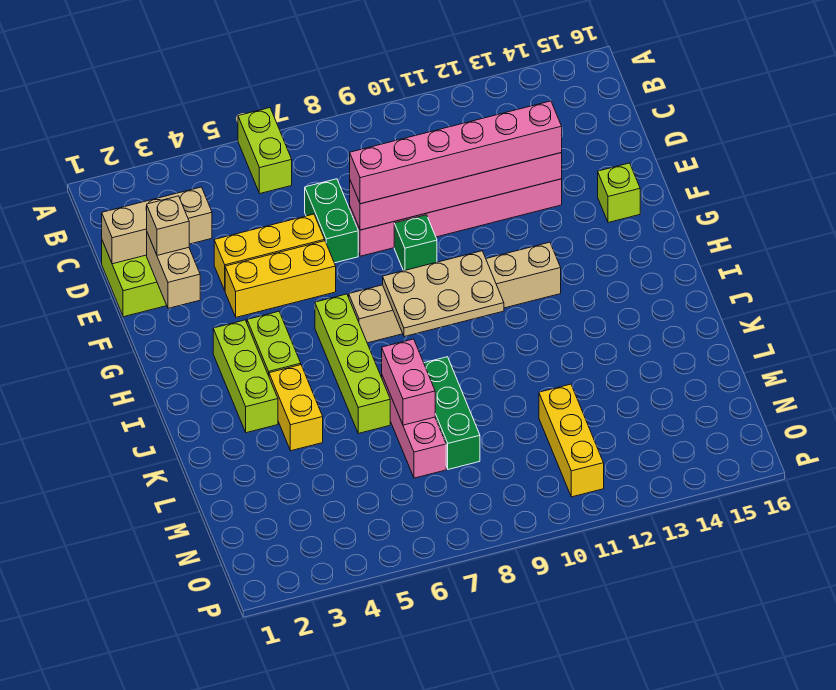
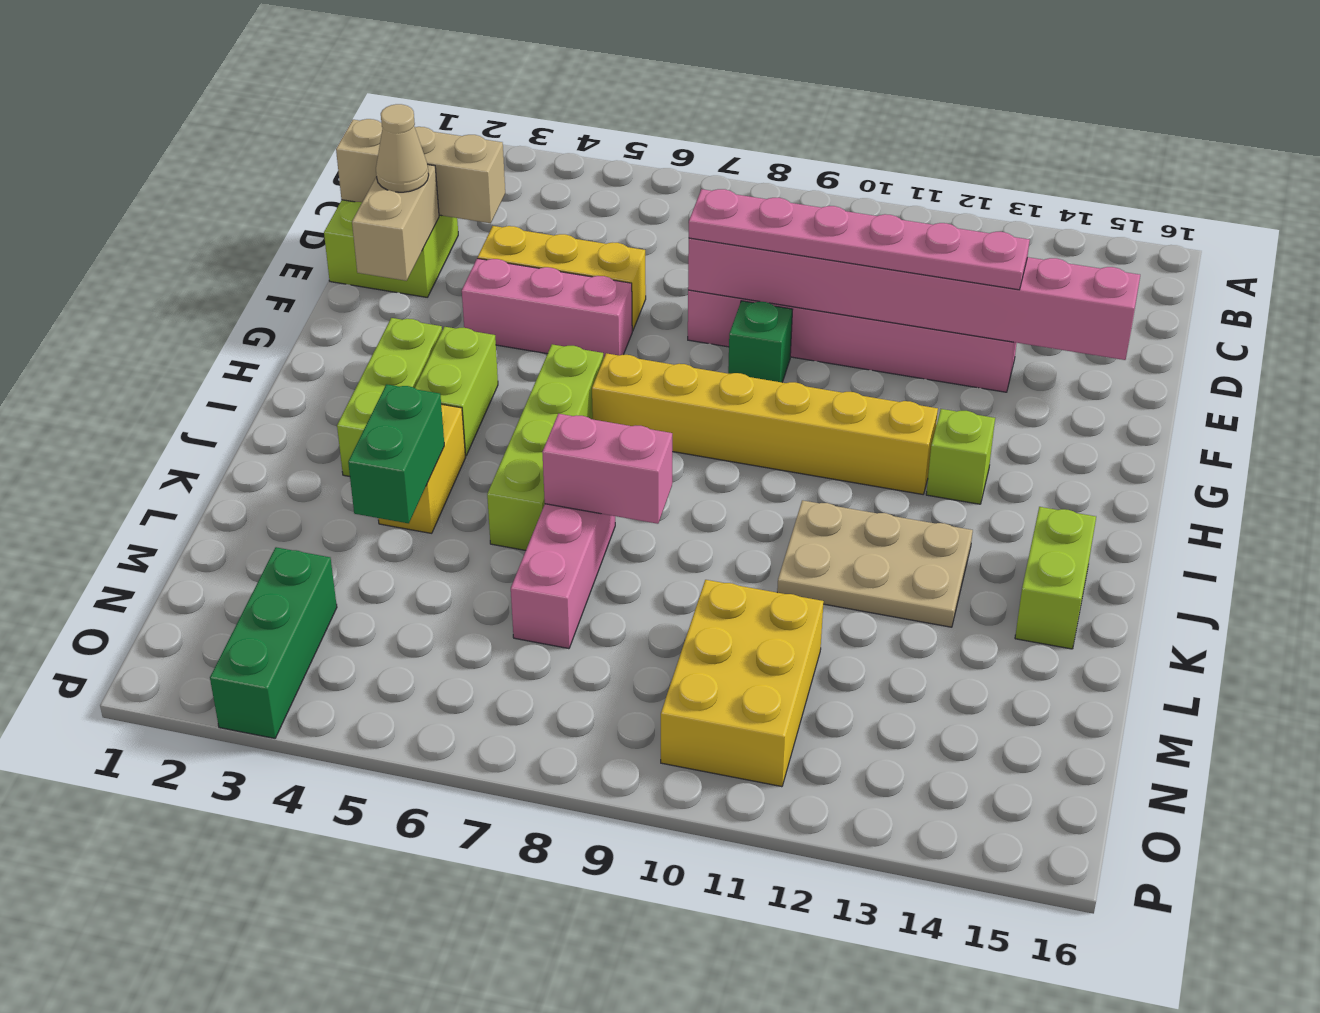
lime brick A6:B6 level 1 -> lime brick J15:K15 level 1
green brick D7:E7 level 1 -> green brick K4:L4 level 2
tan brick E2 level 3 -> tan cone E2 level 3
pink brick E8:E13 level 2 -> pink brick E8:E15 level 2
pink brick E8:E13 level 3 -> pink plate E8:E13 level 3
yellow brick F4:F6 level 1 -> pink brick F4:F6 level 1
lime brick F15 level 1 -> lime brick H13 level 1
tan brick H7:H12 level 1 -> yellow brick H7:H12 level 1
tan plate H8:I10 level 2 -> tan plate J11:K13 level 1
pink brick K7:L7 level 2 -> pink brick K7:K8 level 2
green brick K8:M8 level 1 -> green brick N3:P3 level 1
yellow brick M11:O11 level 1 -> yellow brick M10:O11 level 1

